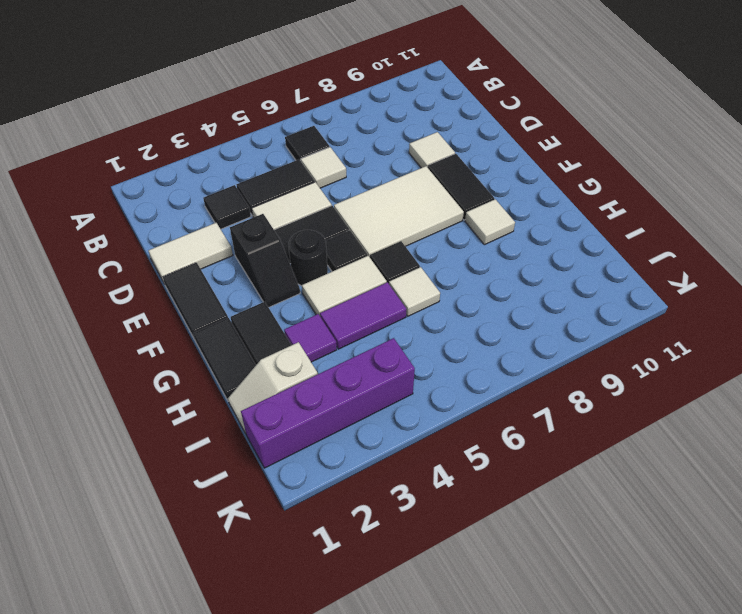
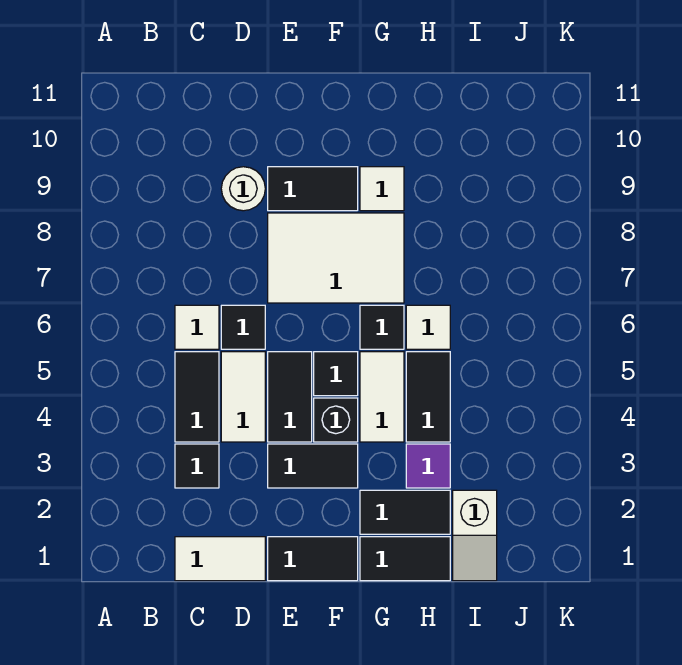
black tile B6 level 1 -> black tile D6 level 1
white tile D1:D2 level 1 -> white tile C1:D1 level 1
white tile D9 level 1 -> white round brick D9 level 1
black slope E3:F3 level 1 top E -> black tile E3:F3 level 1
white tile E6:F8 level 1 -> white tile E7:G8 level 1
black round brick F4 level 1 -> black brick F4 level 1
purple tile H4:H5 level 1 -> black tile H4:H5 level 1
purple brick J1:J4 level 1 -> none

